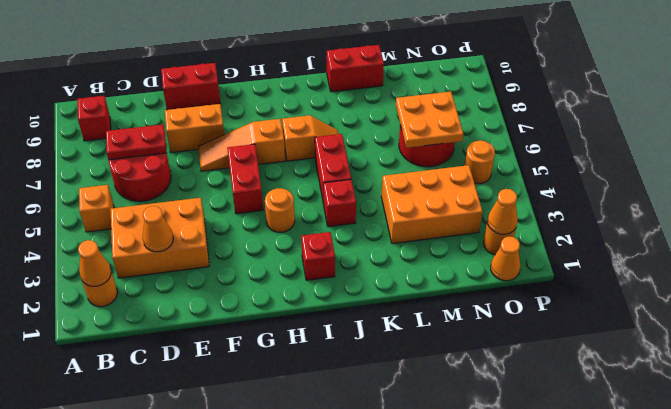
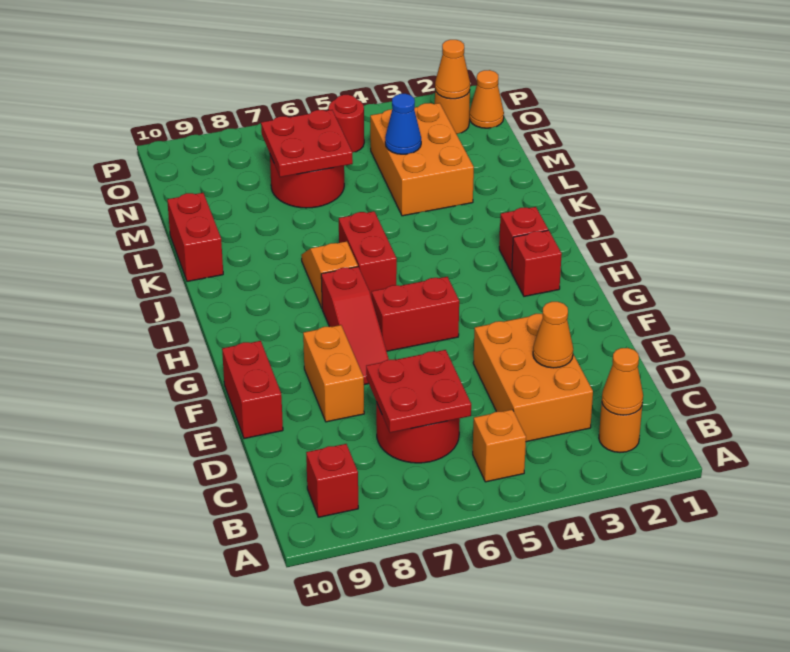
red plate C7:D7 level 2 -> red plate C6:D7 level 2
orange slope F7:H7 level 1 top H -> red slope F7:H7 level 1 top H
orange round brick H4 level 1 -> none
red brick J4 level 1 -> red brick H2 level 1
red brick J5:J6 level 1 -> red brick I6:J6 level 1
none -> blue cone M4 level 2
orange plate M6:N7 level 2 -> red plate M6:N7 level 2
orange round brick O5 level 1 -> red round brick O5 level 1

